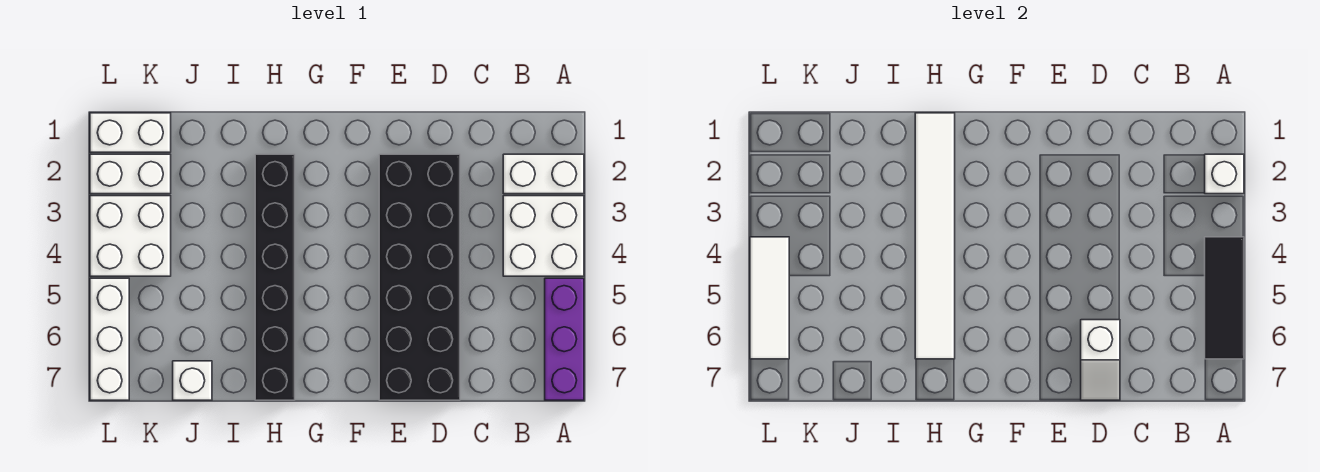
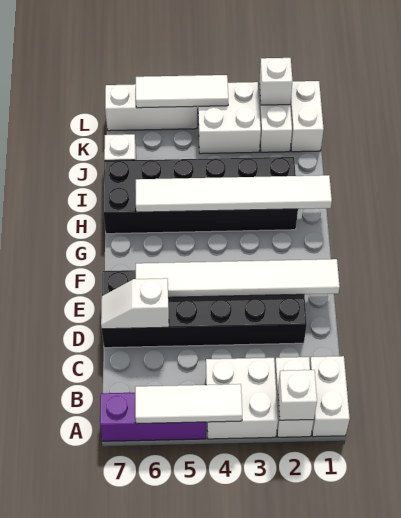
none -> white brick A1:B1 level 1
black tile A4:A6 level 2 -> white tile A4:A6 level 2
none -> white tile E1:E6 level 2
black brick H2:H7 level 1 -> black brick H2:I7 level 1
none -> white brick L2 level 2

